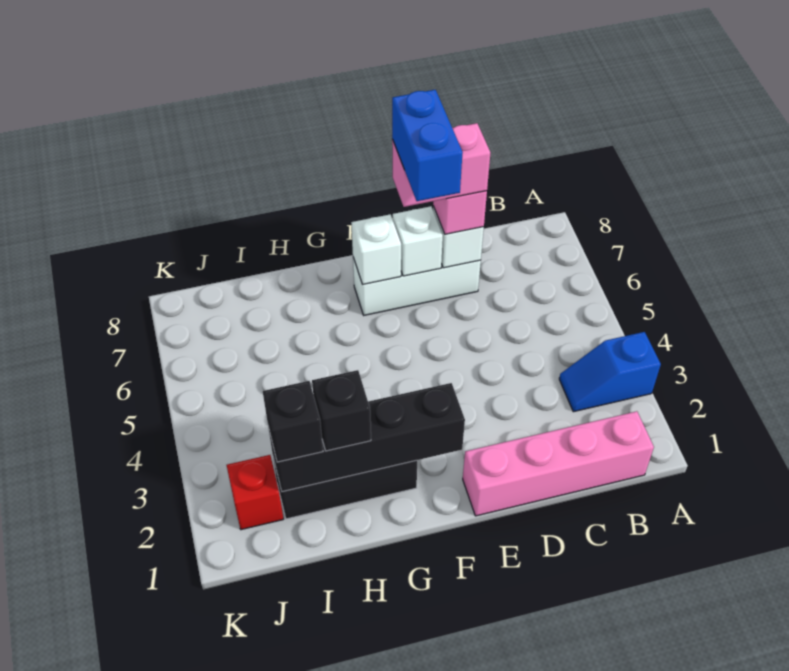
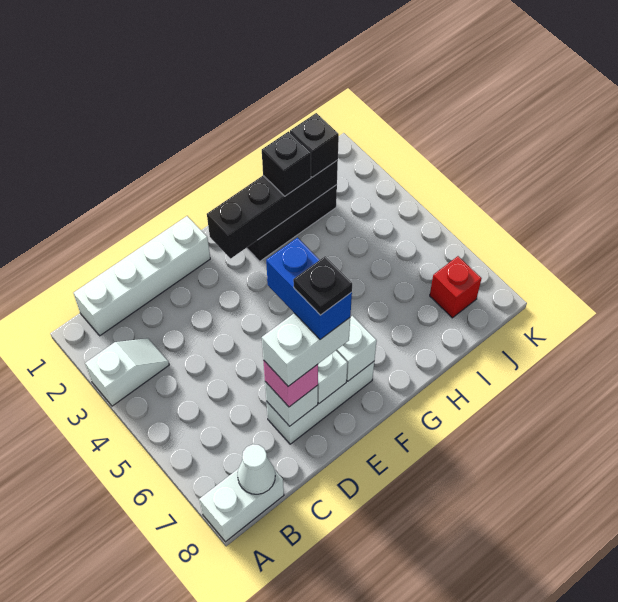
blue slope A3:B3 level 1 top A -> white slope A3:B3 level 1 top A
none -> white brick A8:B8 level 1
pink brick B1:E1 level 1 -> white brick B1:E1 level 1
none -> white cone B8 level 2
pink brick D7:E7 level 4 -> white brick D7:E7 level 4
none -> black plate E7 level 6
red brick J2 level 1 -> red brick J7 level 1

